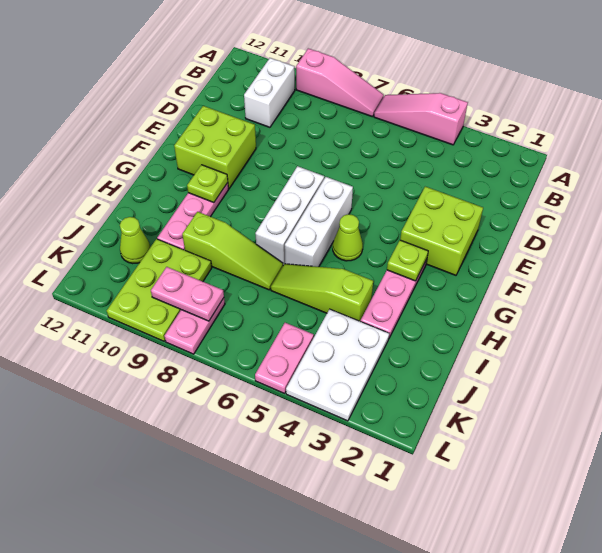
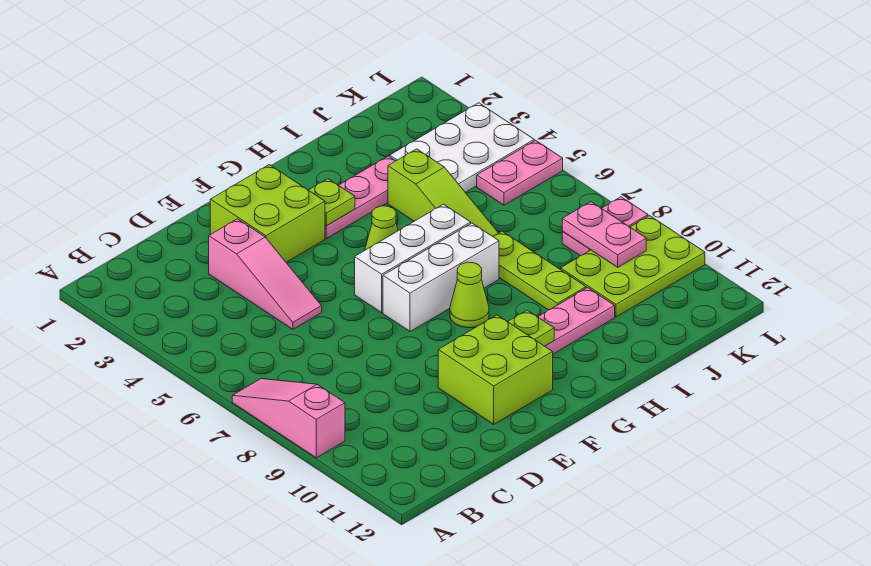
pink slope A4:A6 level 1 top 4 -> pink slope D3:D5 level 1 top 3
white brick B10:C10 level 1 -> none
lime slope I7:I9 level 1 top 9 -> lime plate I7:I9 level 1
lime cone J11 level 1 -> lime cone G8 level 1

